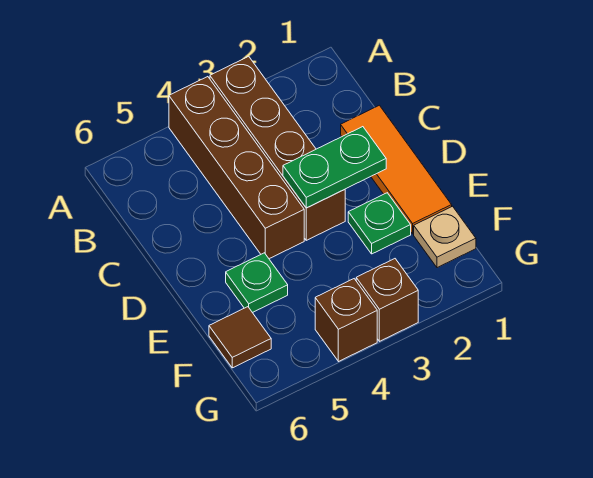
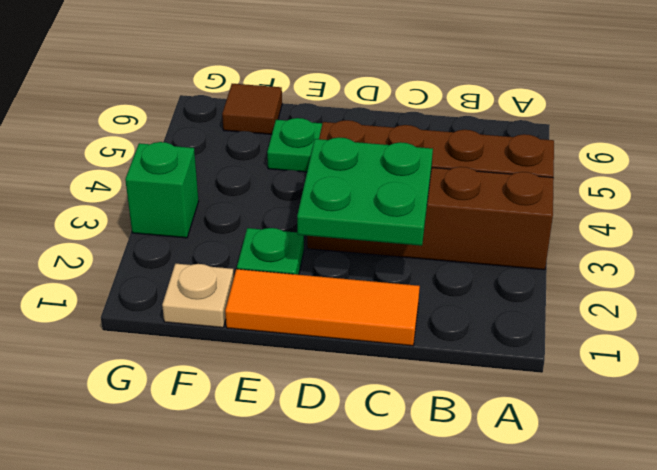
green plate D2:D3 level 2 -> green plate C2:D3 level 2
brown brick G3 level 1 -> green brick G3 level 1
brown brick G4 level 1 -> none

